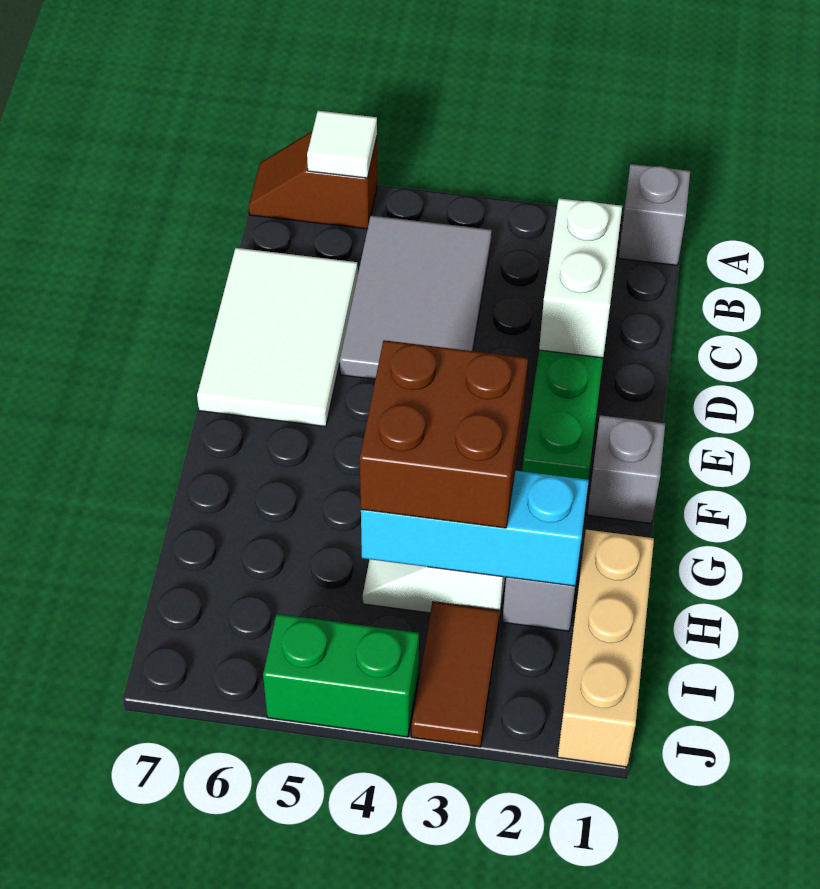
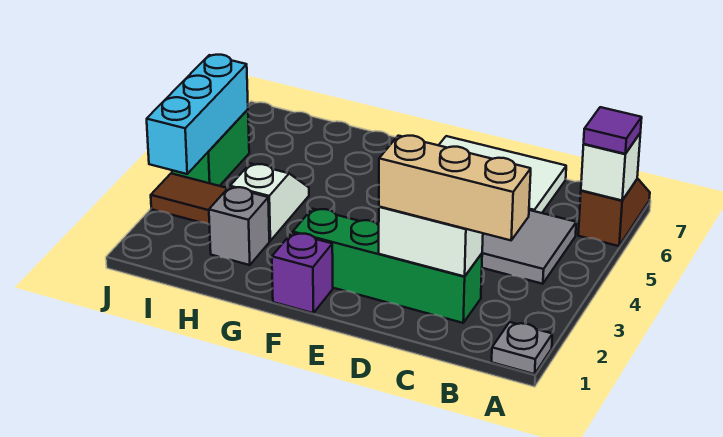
grey brick A1 level 1 -> grey plate A1 level 1
white tile A6 level 2 -> white brick A6 level 2
none -> purple tile A6 level 3
grey brick F1 level 1 -> purple brick F1 level 1
brown brick G3:H4 level 3 -> none
tan brick H1:J1 level 1 -> tan brick B2:D2 level 3
cyan brick H2:H4 level 2 -> cyan brick J3:J5 level 2

